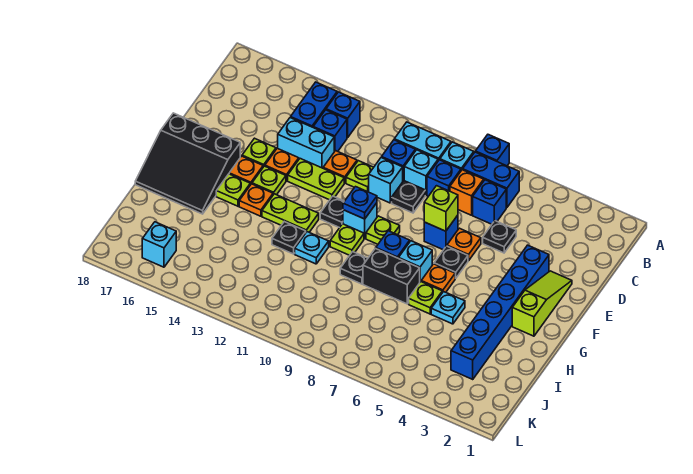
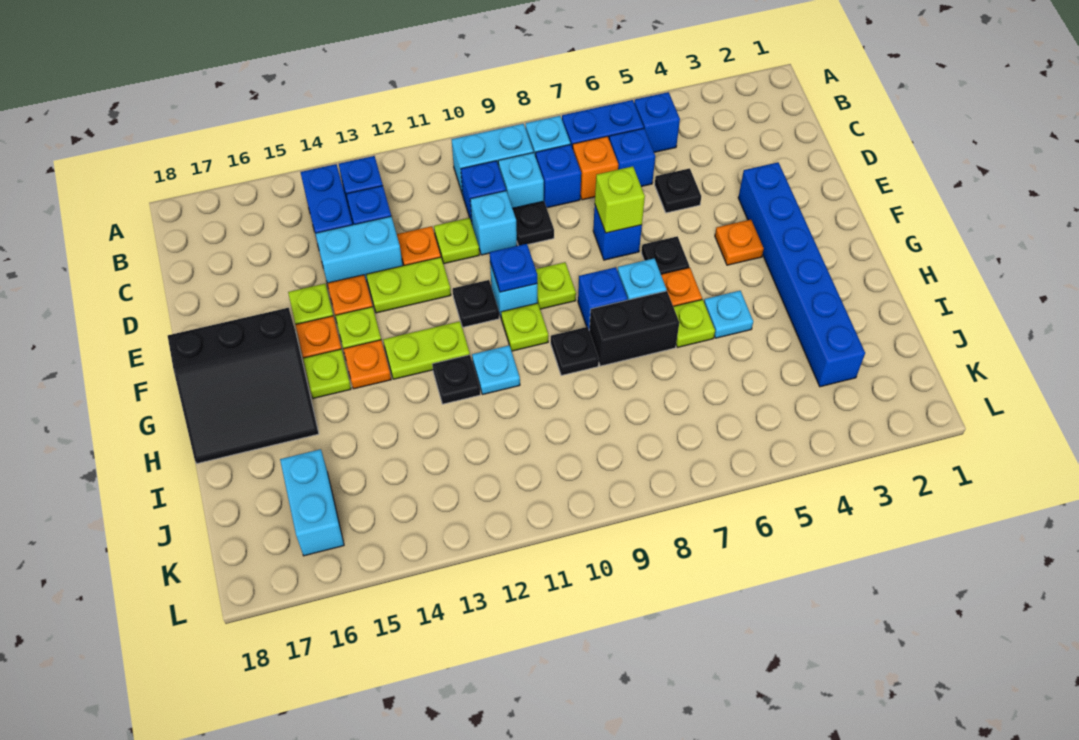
blue brick A7 level 1 -> blue brick B5 level 1
lime slope E2:G2 level 1 top G -> none
orange plate E6 level 1 -> orange plate F4 level 1
cyan brick K16 level 1 -> cyan brick J16:K16 level 1

